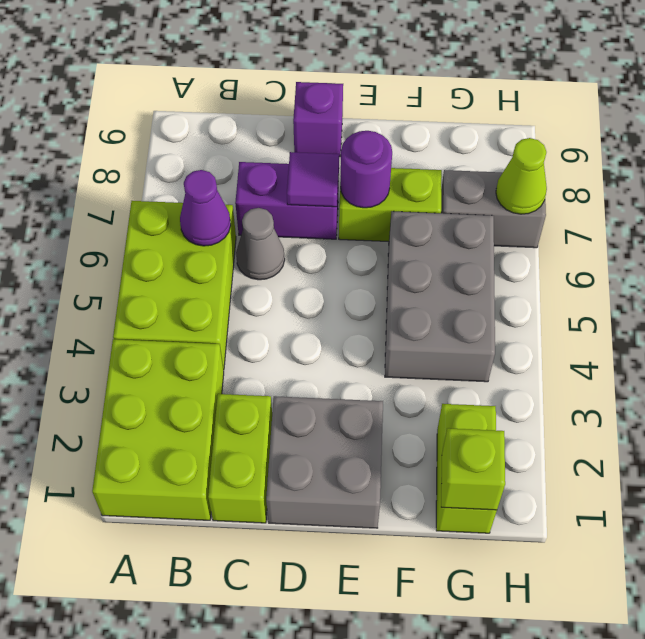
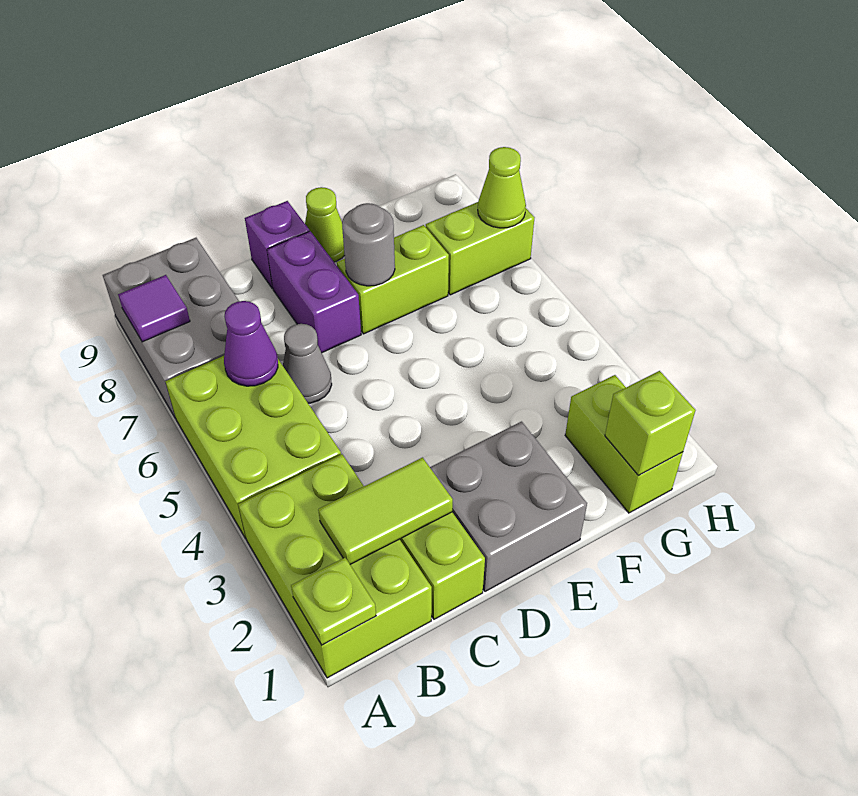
none -> lime plate A1 level 2
none -> lime tile B2:C2 level 2
purple brick C7:D7 level 1 -> purple brick D7:D8 level 1
purple tile D7 level 2 -> purple tile A8 level 2
purple round brick E7 level 2 -> grey round brick E7 level 2
none -> lime cone E9 level 1
grey brick F4:G6 level 1 -> grey brick A7:B9 level 1
grey brick G7:H7 level 1 -> lime brick G7:H7 level 1

